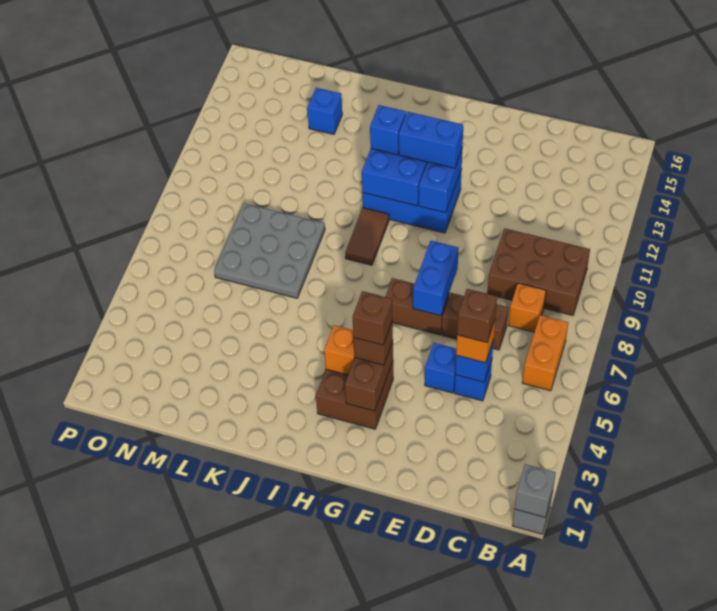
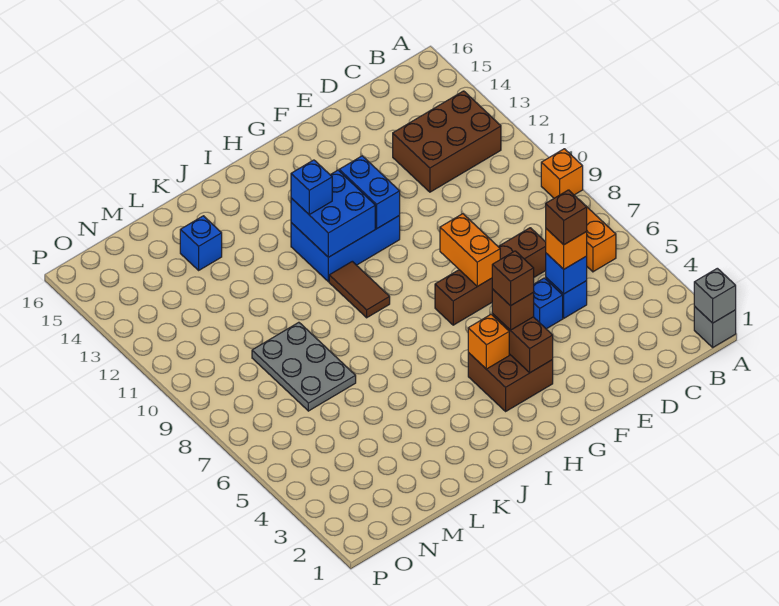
brown brick B9:D10 level 1 -> brown brick B12:D13 level 1
orange brick C8 level 1 -> orange brick A9 level 1
blue brick F7:F8 level 2 -> orange brick F7:F8 level 2
blue brick G12:H12 level 3 -> none
grey plate K7:M9 level 1 -> grey plate L7:M9 level 1

